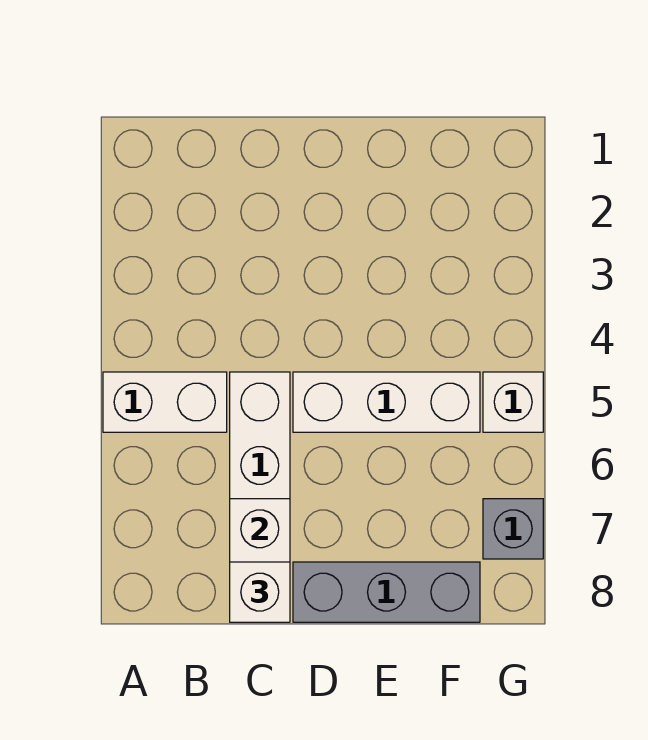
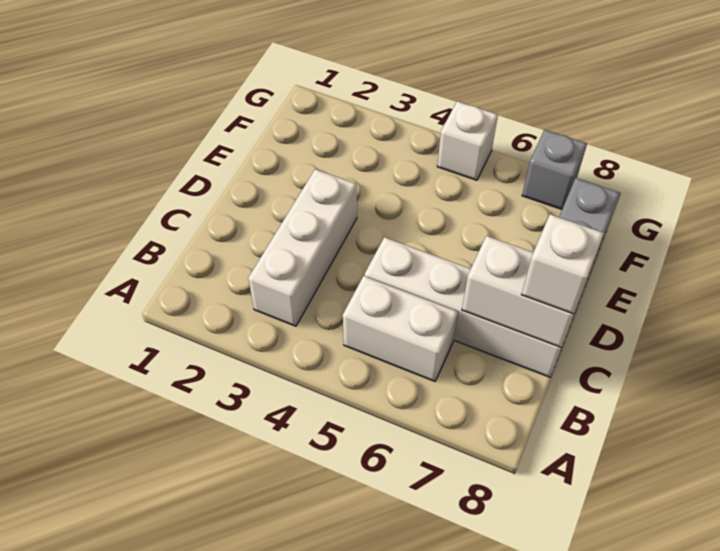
white brick A5:B5 level 1 -> white brick B5:B6 level 1
white brick D5:F5 level 1 -> white brick B3:D3 level 1

